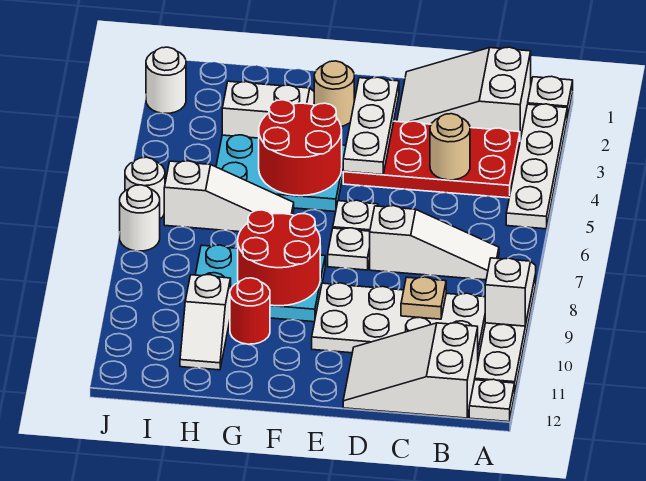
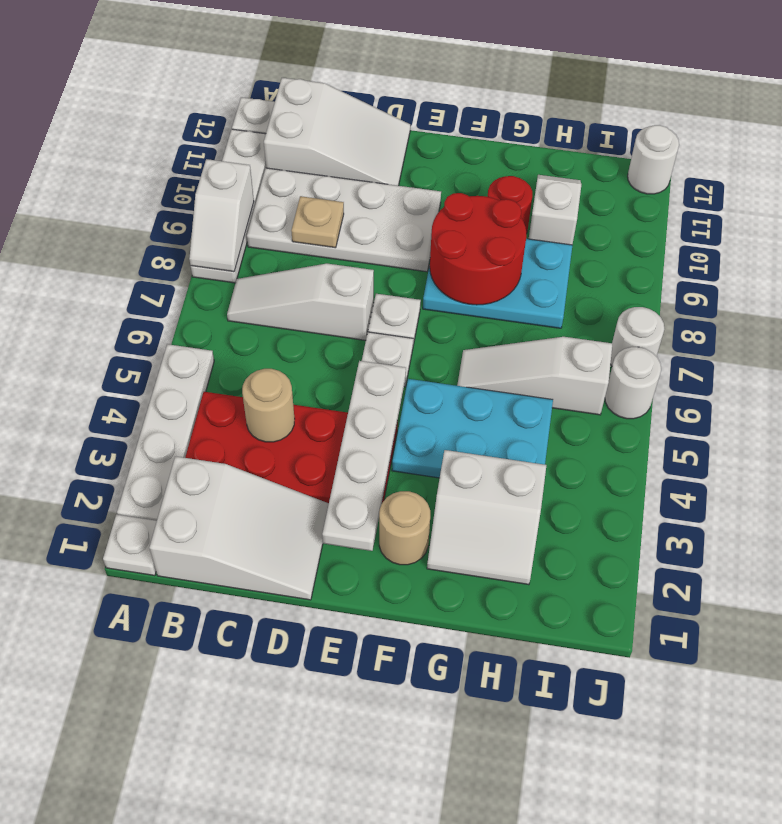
white plate E2:E4 level 2 -> white plate E2:E5 level 2
red round brick F4:G5 level 2 -> none
white round brick J2 level 1 -> white round brick J12 level 1

